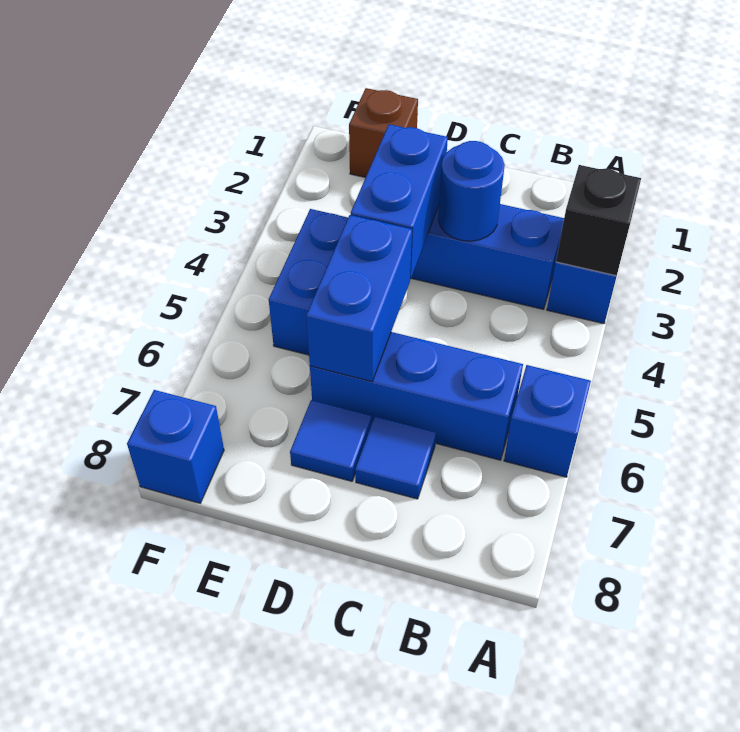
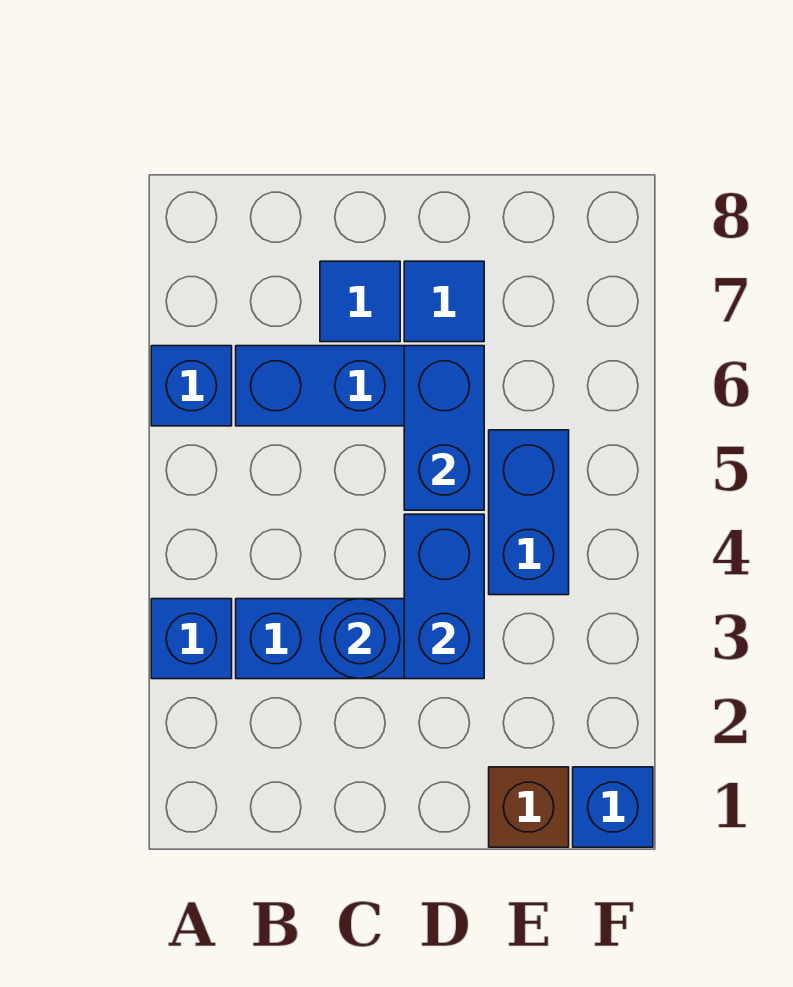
black brick A3 level 2 -> none
blue brick F8 level 1 -> blue brick F1 level 1

